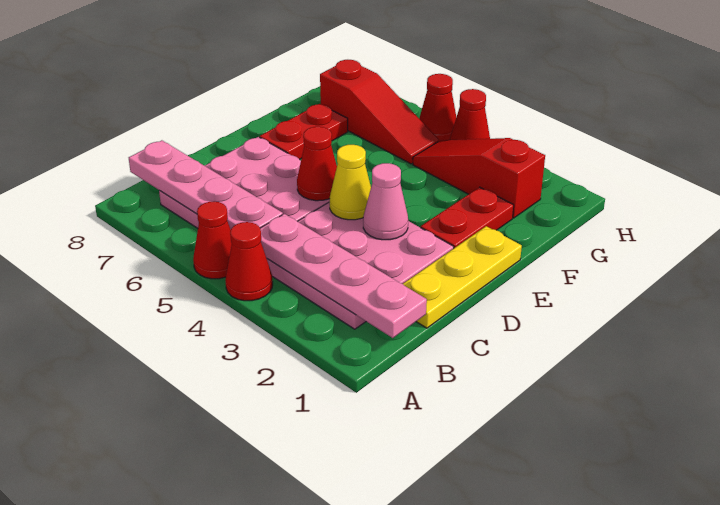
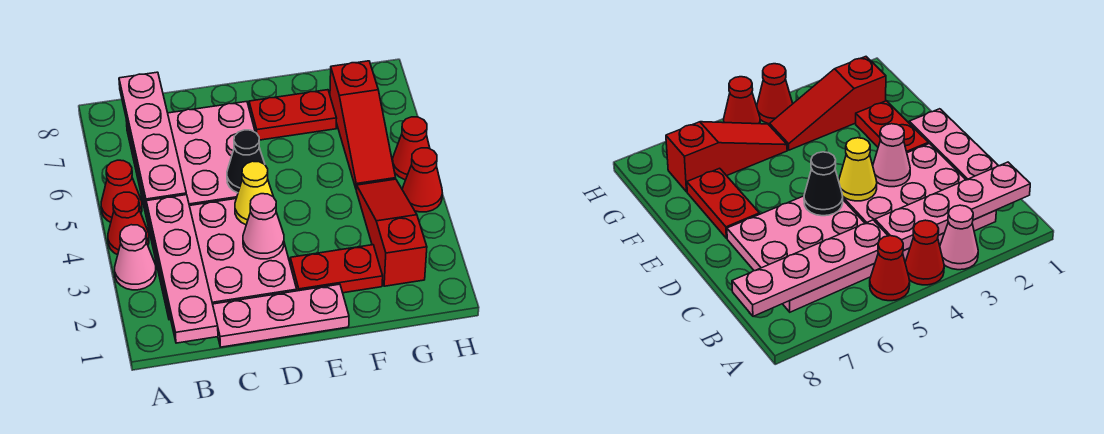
none -> pink cone A3 level 1
yellow plate C1:E1 level 1 -> pink plate C1:E1 level 1
red cone D5 level 2 -> black cone D5 level 2

